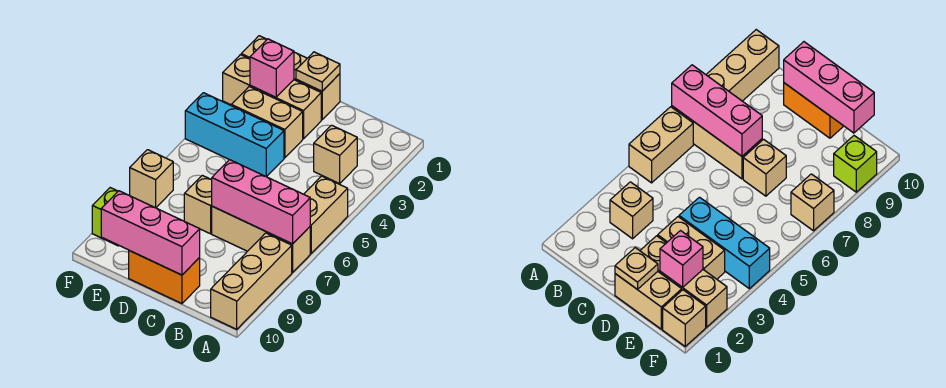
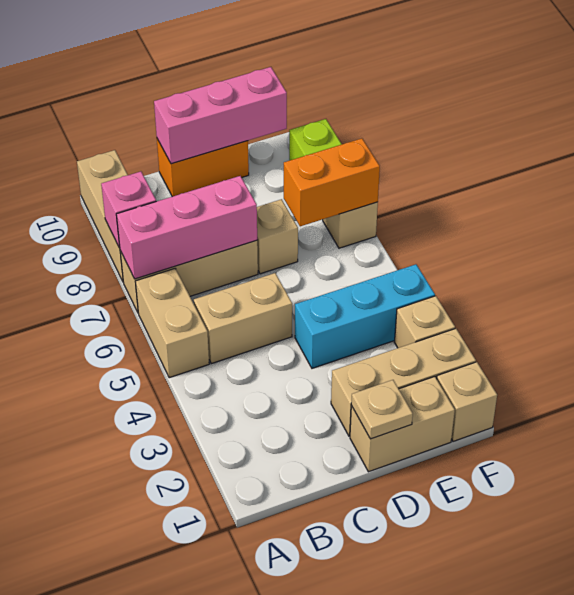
tan brick B3 level 1 -> tan brick F3 level 1
tan brick D3:E3 level 1 -> tan brick B5:C5 level 1
pink brick E2 level 2 -> pink brick A8 level 2
none -> orange brick E7:F7 level 2

